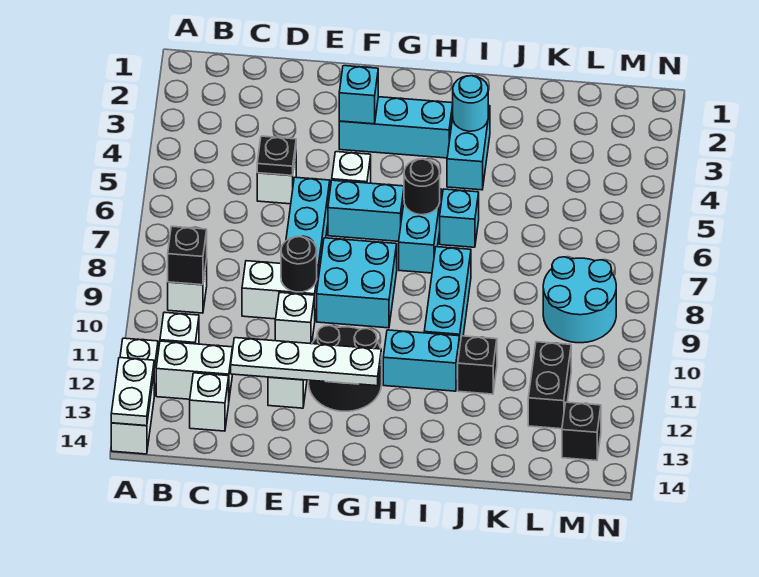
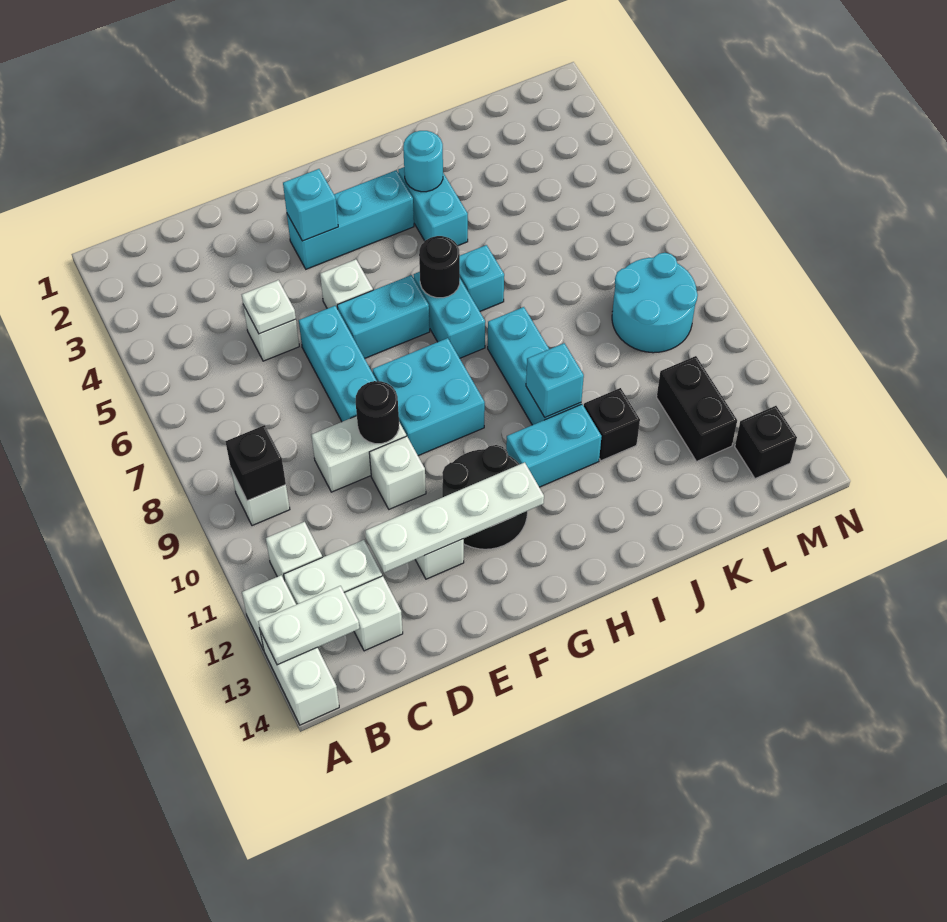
white plate A13:A14 level 2 -> white plate A13:B13 level 2
black plate D5 level 2 -> white plate D5 level 2
none -> cyan brick I10 level 2

